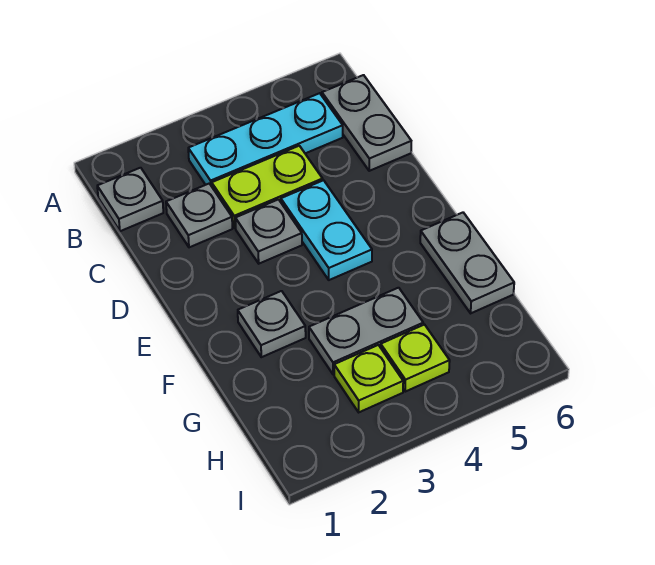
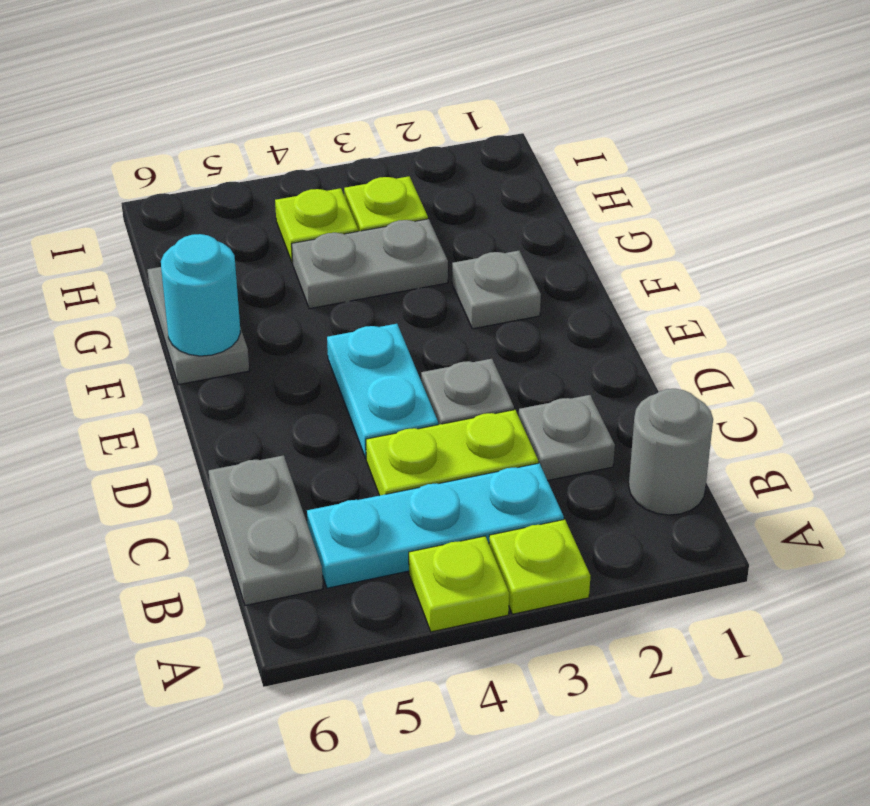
none -> lime plate A3 level 1
none -> lime plate A4 level 1
grey plate B1 level 1 -> grey round brick B1 level 1
none -> cyan round brick F6 level 2

